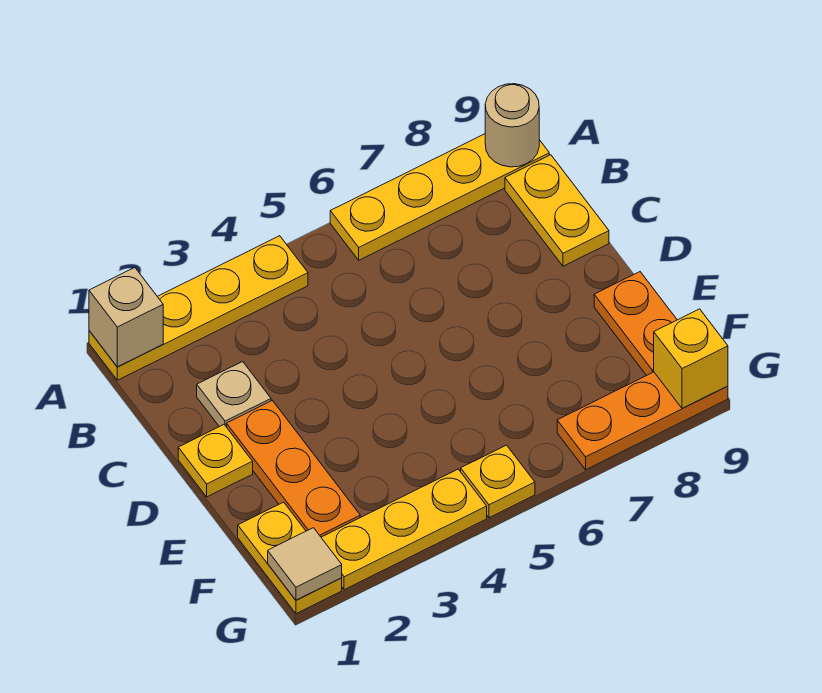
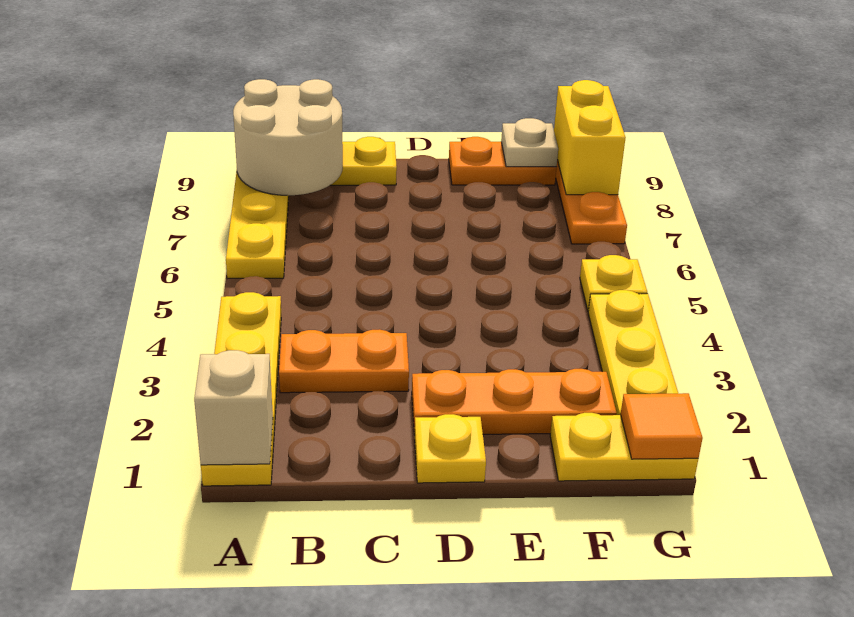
tan round brick A9 level 2 -> tan round brick A8:B9 level 2
none -> orange plate B3:C3 level 1
tan plate C2 level 1 -> tan plate F9 level 2
tan tile G1 level 2 -> orange tile G1 level 2
yellow brick G9 level 2 -> yellow brick G8:G9 level 2

